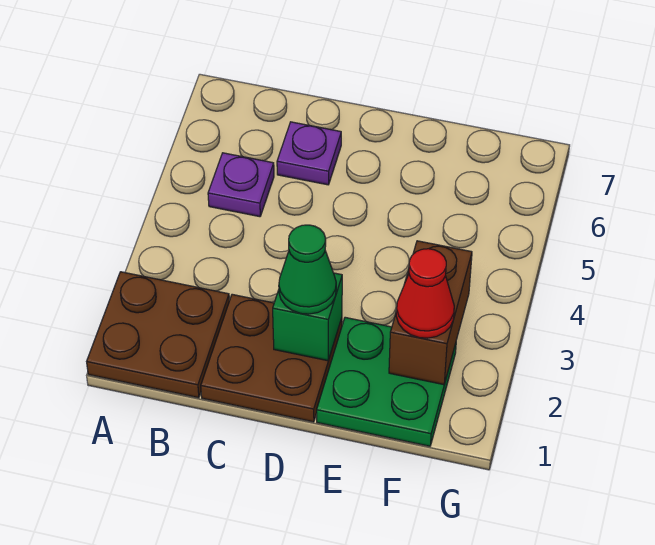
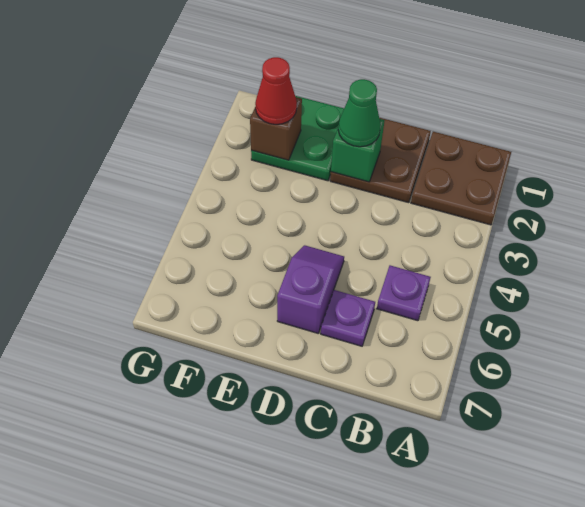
none -> purple slope D5:D6 level 1 top 6
brown brick F2:F3 level 2 -> brown brick F2 level 2

